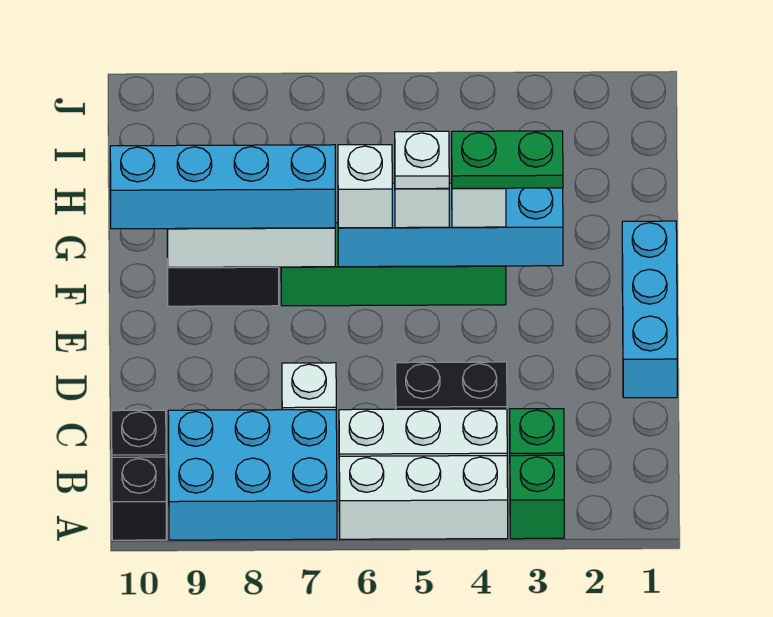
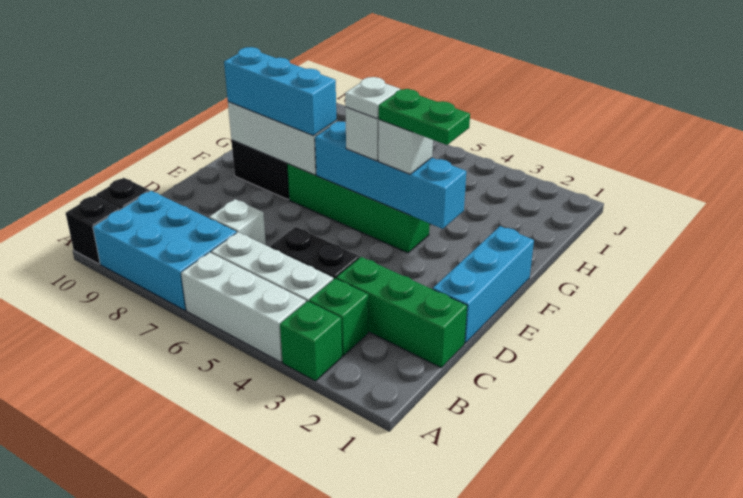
none -> green brick C1:C3 level 1
white brick F6 level 3 -> none
cyan brick F7:F10 level 3 -> cyan brick F7:F9 level 3

